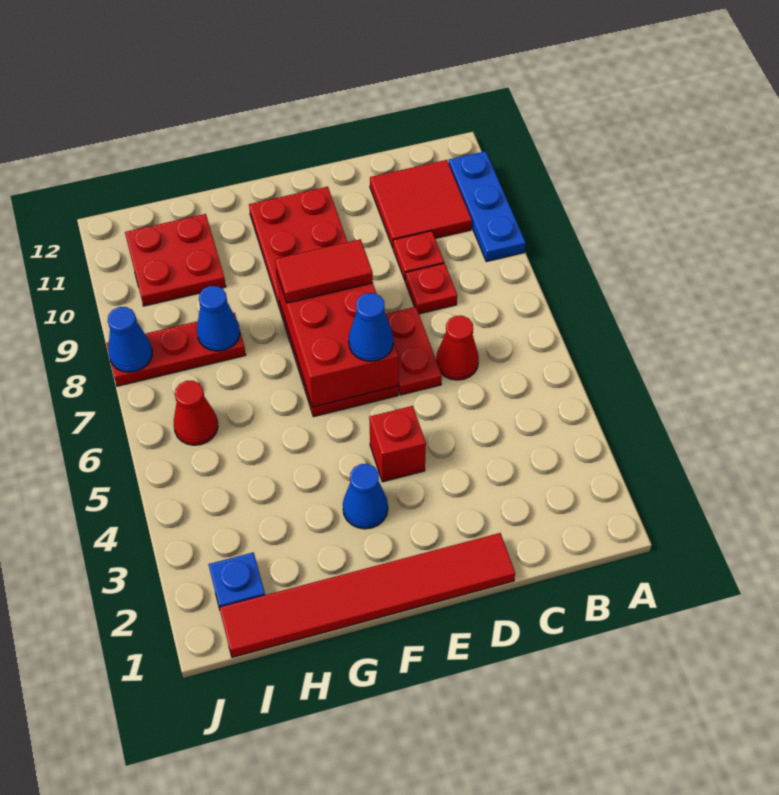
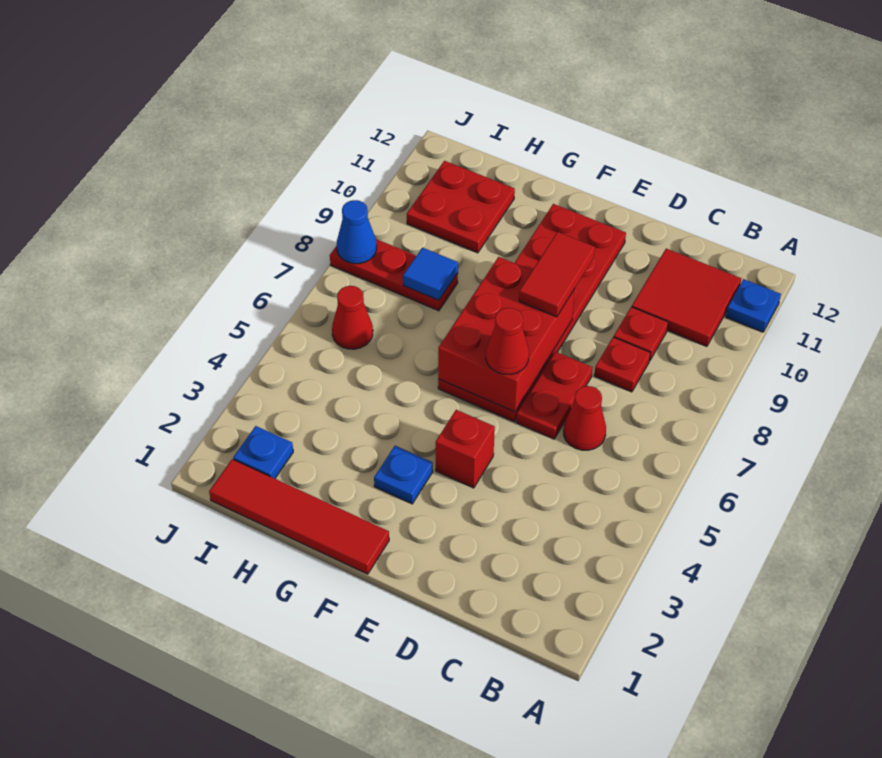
blue plate A9:A11 level 1 -> blue plate A11 level 1
red tile D1:I1 level 1 -> red tile F1:I1 level 1
blue cone E6 level 3 -> red cone E6 level 3
red tile E8:F8 level 3 -> red tile E8:E9 level 3
blue cone F3 level 1 -> blue plate F3 level 1
blue cone H8 level 2 -> blue tile H8 level 2

